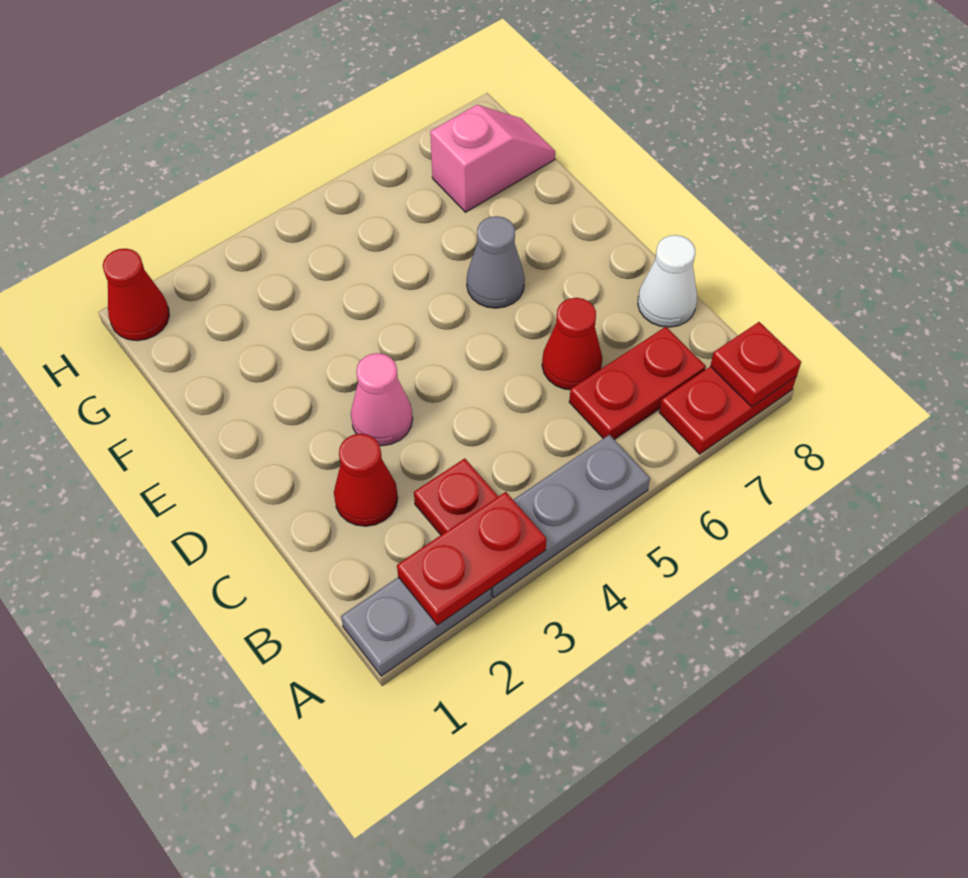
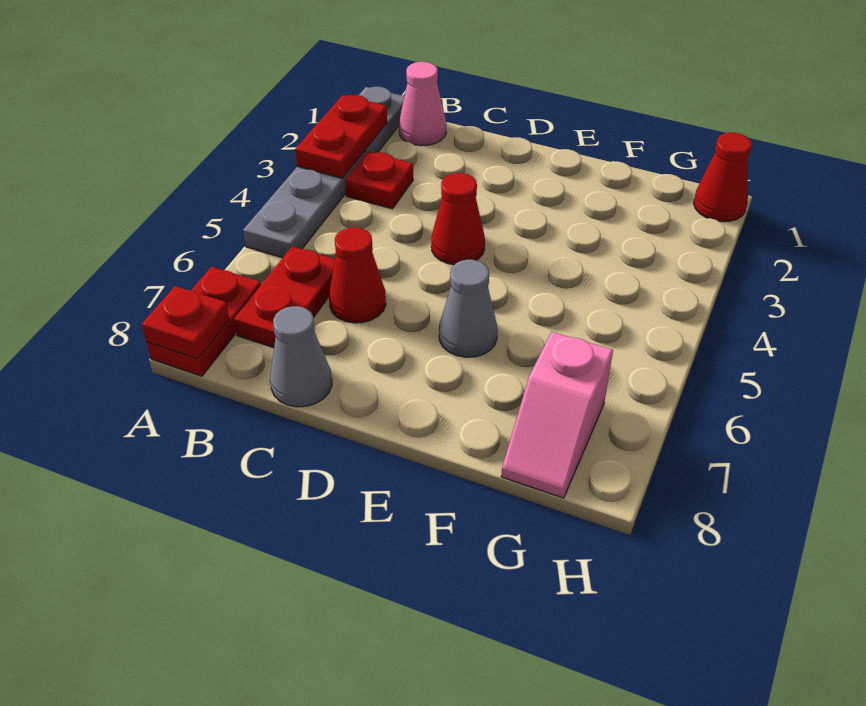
red cone C2 level 1 -> red cone D4 level 1
white cone C8 level 1 -> grey cone C8 level 1
pink cone D3 level 1 -> pink cone B1 level 1

